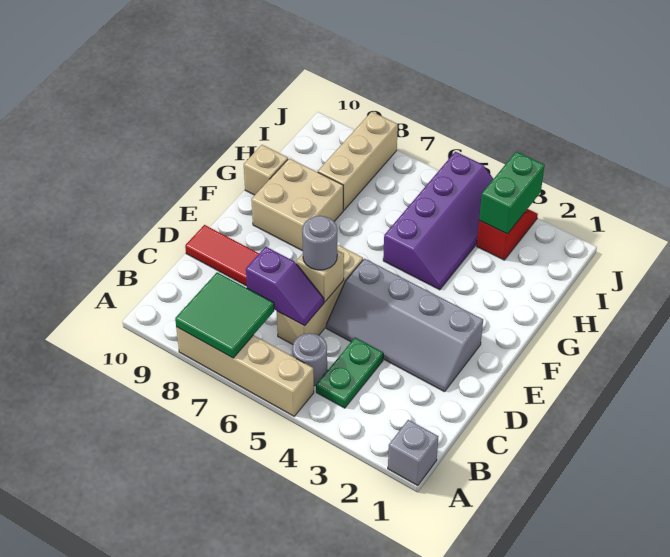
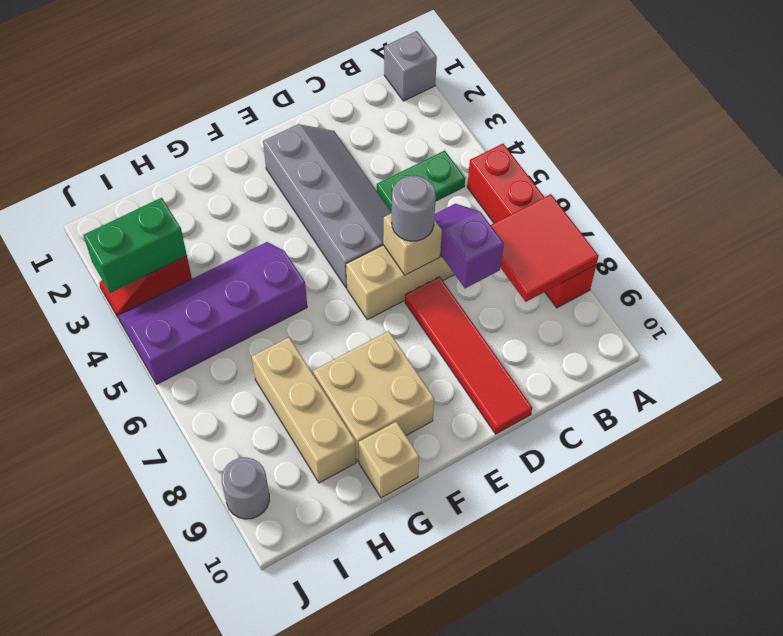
tan brick A5:A8 level 1 -> red brick A5:A8 level 1
green tile A7:B8 level 2 -> red tile A7:B8 level 2
grey round brick B5 level 1 -> grey round brick J9 level 1
tan brick H8:J8 level 1 -> tan brick H7:H9 level 1

